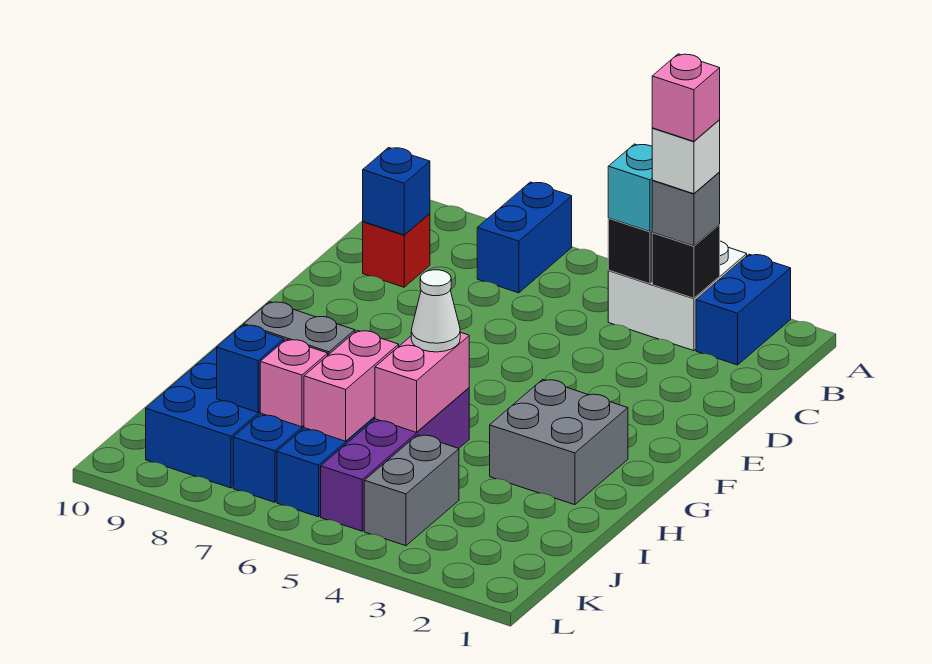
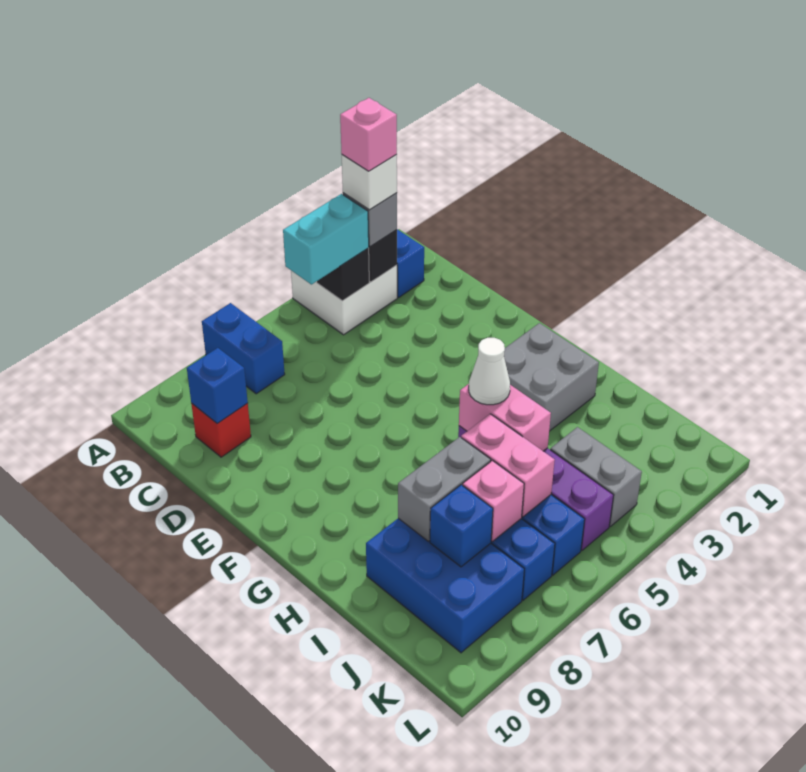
cyan brick B4 level 3 -> cyan brick B4:B5 level 3

